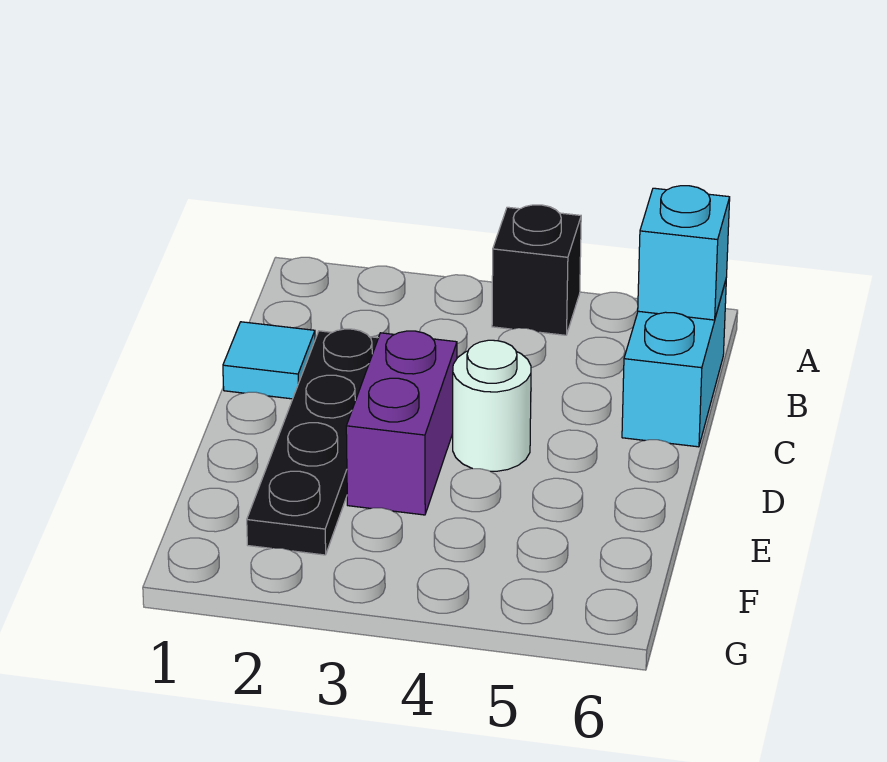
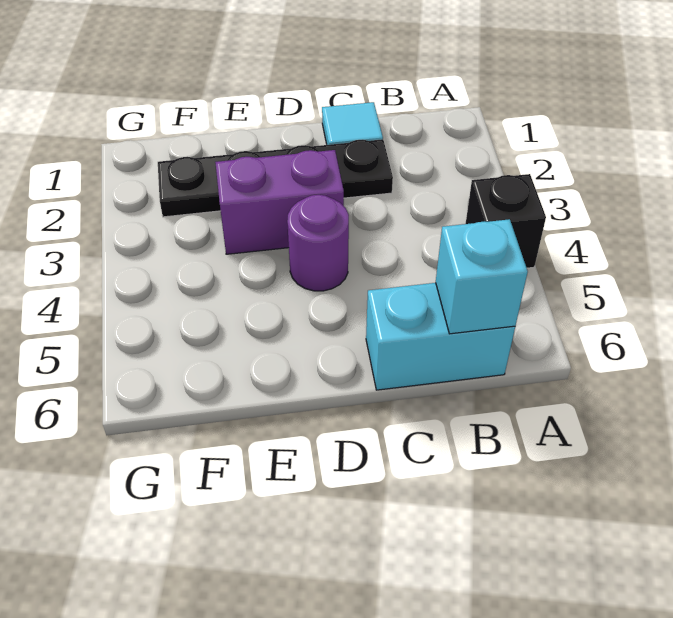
white round brick D4 level 1 -> purple round brick D4 level 1

